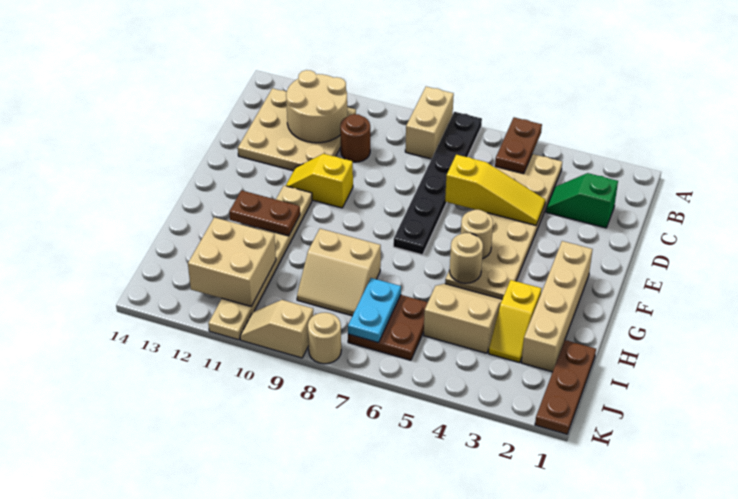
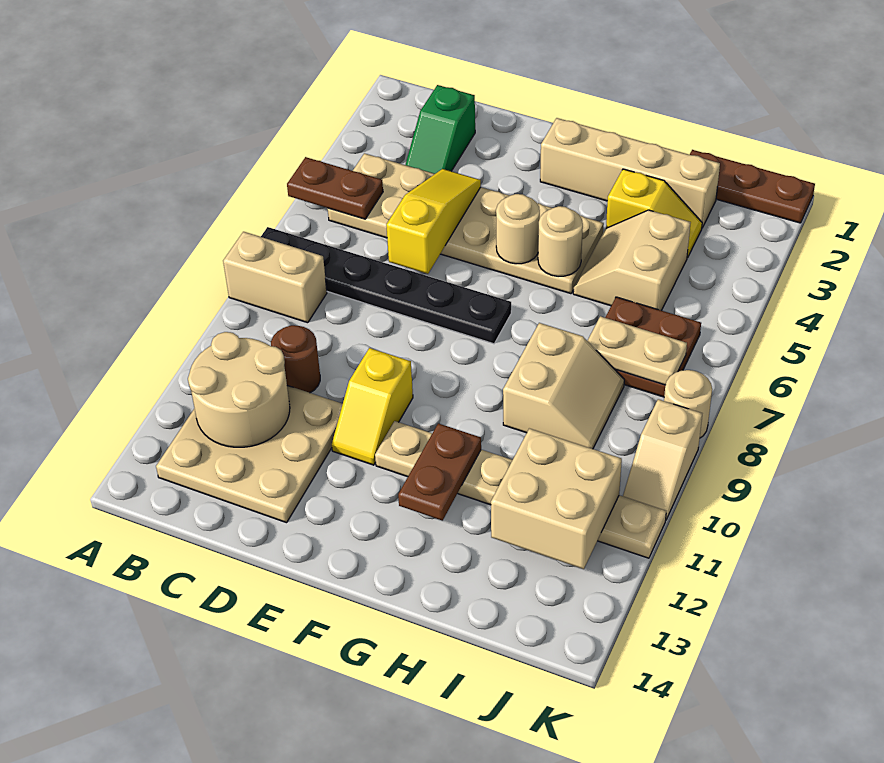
cyan plate I7:J7 level 2 -> tan plate I7:J7 level 2

